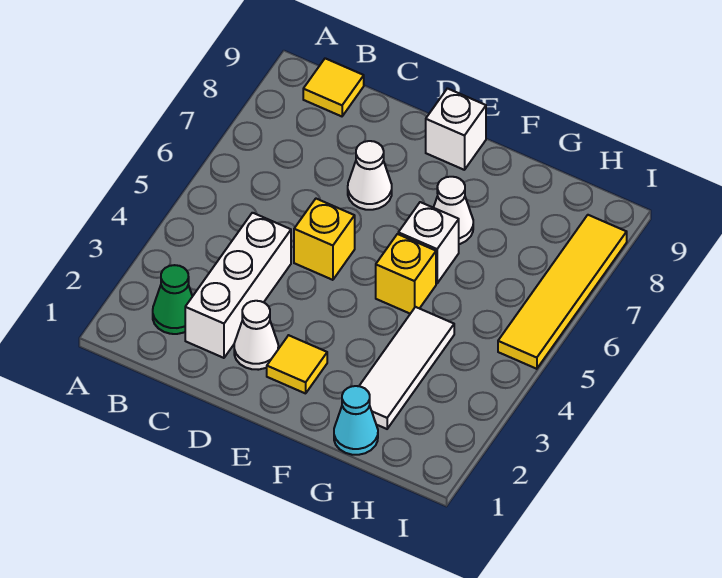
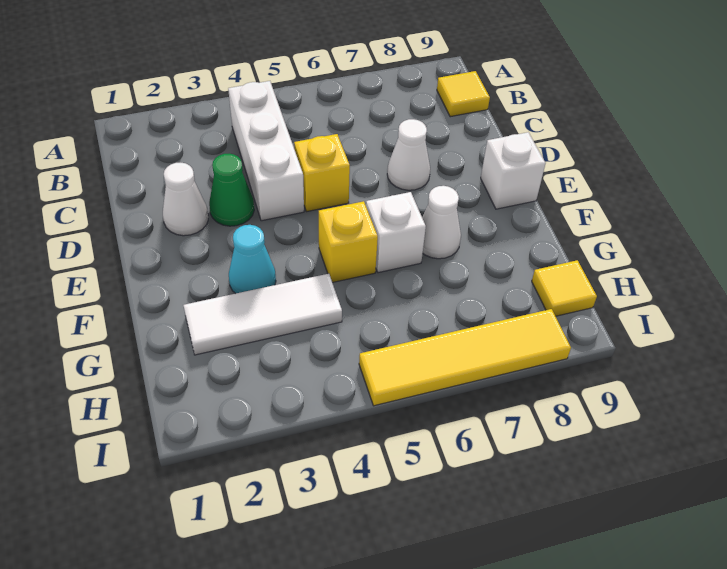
green cone B2 level 1 -> green cone D3 level 1
white brick C2:C4 level 1 -> white brick B4:D4 level 1
yellow tile E2 level 1 -> yellow tile H9 level 1
cyan cone G1 level 1 -> cyan cone F3 level 1

